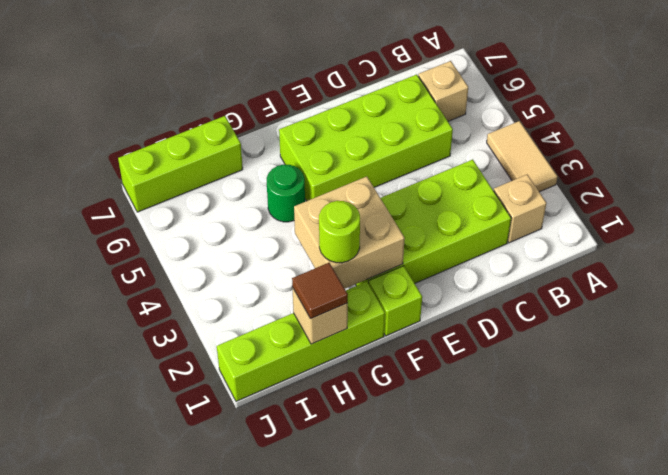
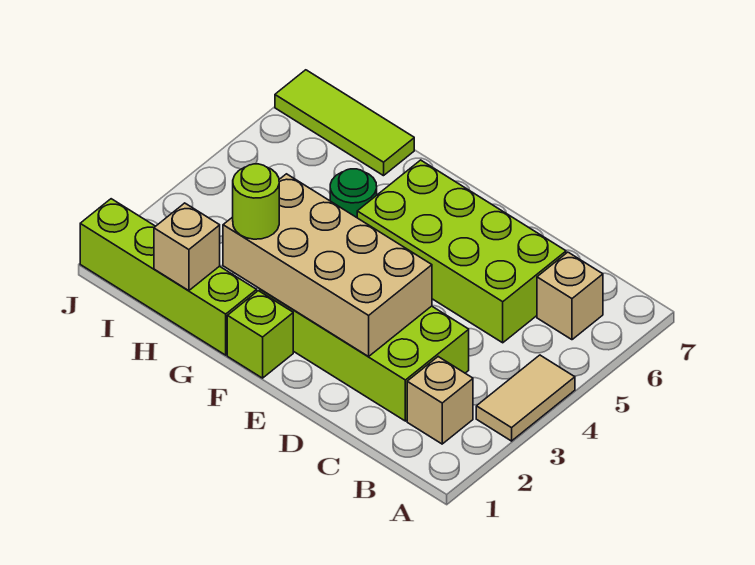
tan brick F2:G3 level 2 -> tan brick D2:G3 level 2
brown tile H1 level 3 -> none
lime brick H7:J7 level 1 -> lime tile H7:J7 level 1

